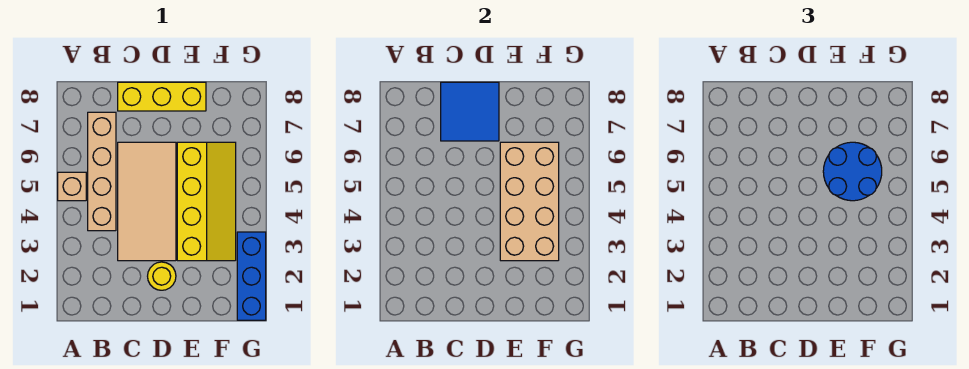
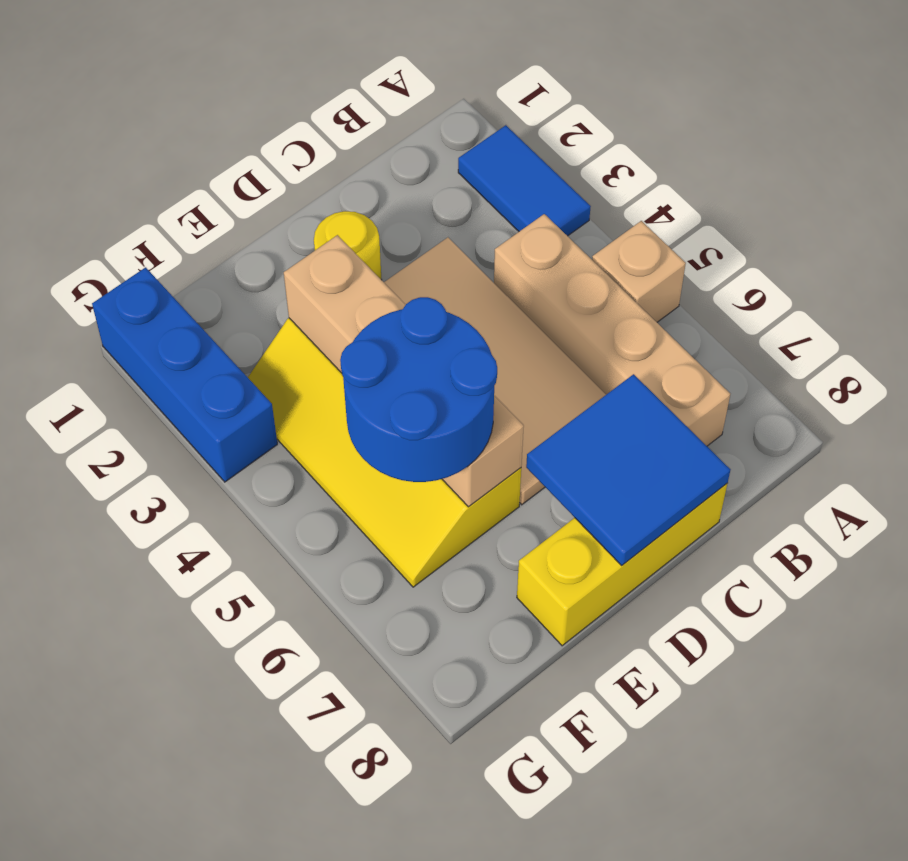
none -> blue tile A2:A3 level 1
tan brick E3:F6 level 2 -> tan brick E3:E6 level 2

